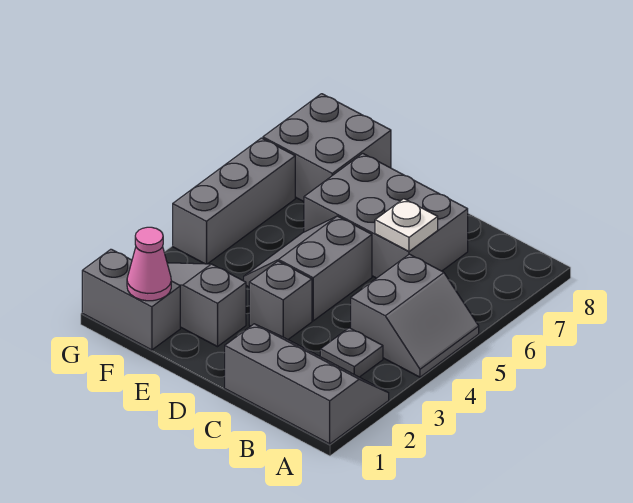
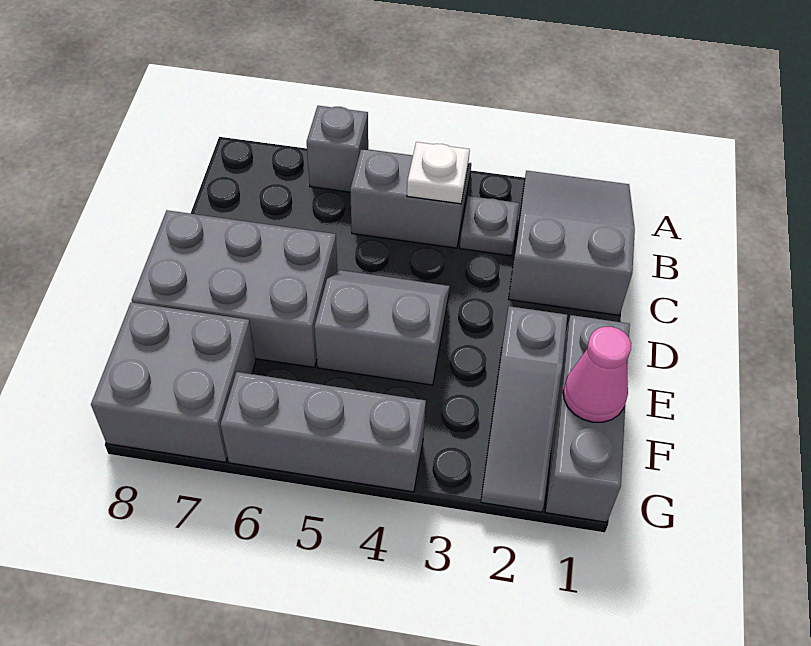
grey slope A1:C2 level 1 top 1 -> grey slope A1:C2 level 1 top C
grey brick C6:E7 level 1 -> grey brick D6:E8 level 1
white plate C6 level 2 -> white plate B4 level 2
grey brick D3 level 1 -> grey brick A6 level 1
grey slope D4:E5 level 1 top D -> grey slope D4:E5 level 1 top E
grey brick F1:G1 level 1 -> grey brick E1:G1 level 1

